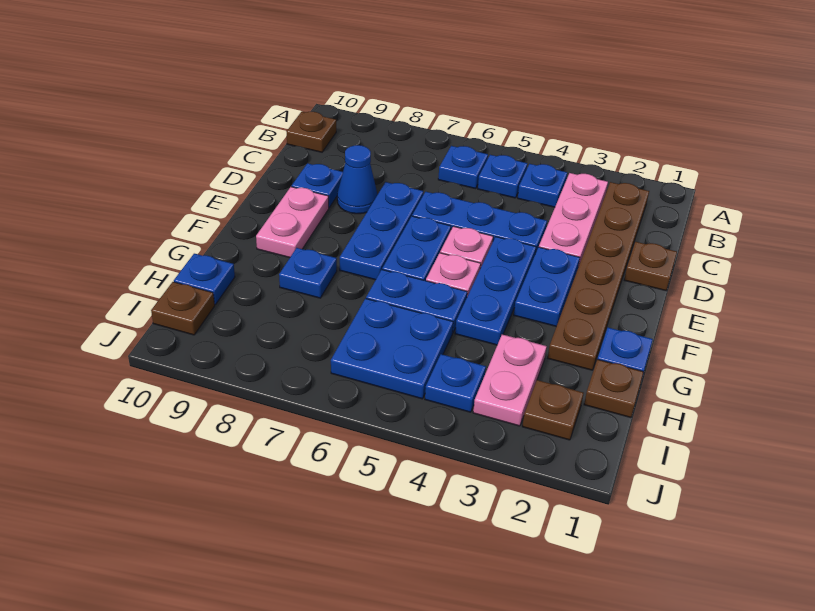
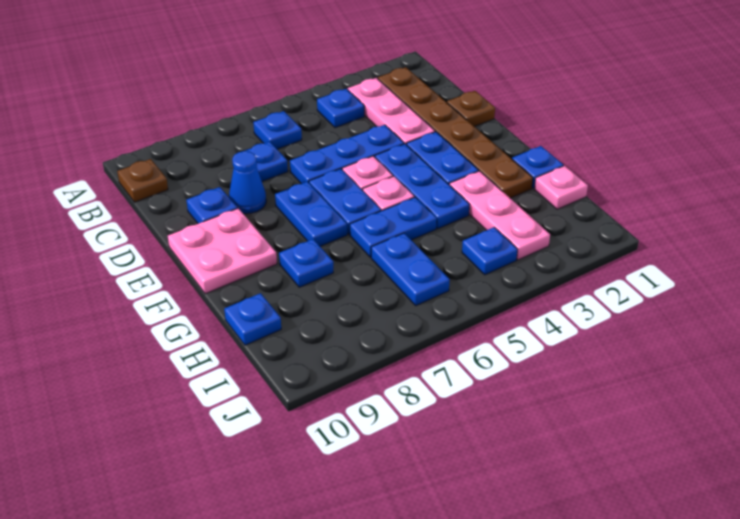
blue plate B5 level 1 -> blue plate C7 level 1
blue plate D7:F7 level 1 -> blue plate E7:F7 level 1
pink plate E9:F9 level 1 -> pink plate E9:F10 level 1
brown plate H1 level 1 -> pink plate H1 level 1
pink plate H3:I3 level 1 -> pink plate G3:I3 level 1
blue plate H5:I6 level 1 -> blue plate H6:I6 level 1
brown plate I2 level 1 -> none
brown plate I10 level 1 -> none

